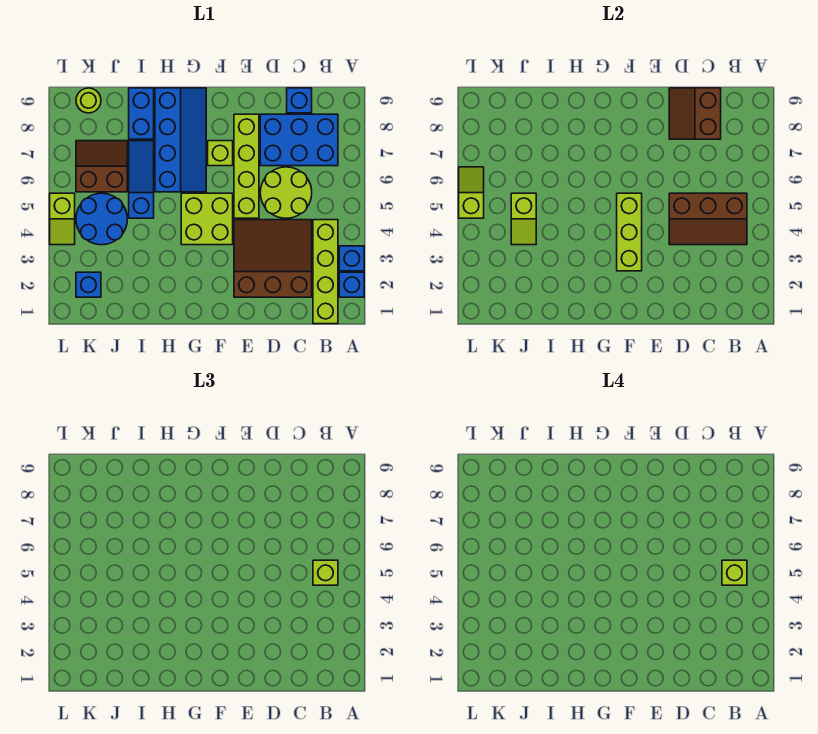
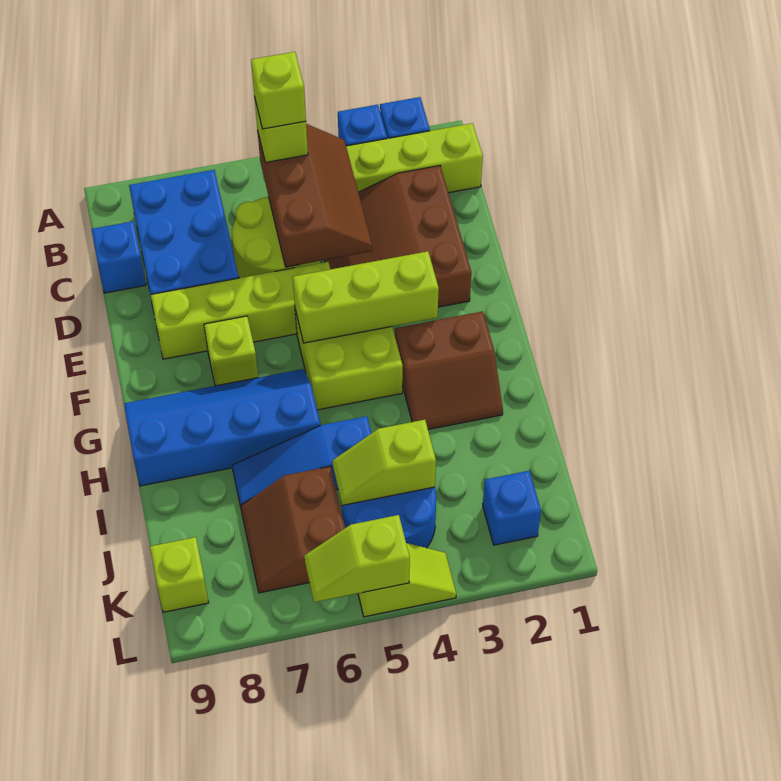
brown slope C8:D9 level 2 top C -> brown slope G2:H3 level 1 top G
blue brick I8:I9 level 1 -> none
lime slope J4:J5 level 2 top 5 -> lime slope J4:J5 level 2 top 4
lime round brick K9 level 1 -> lime brick K9 level 1

